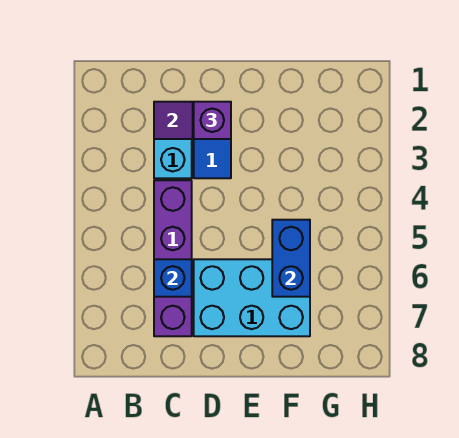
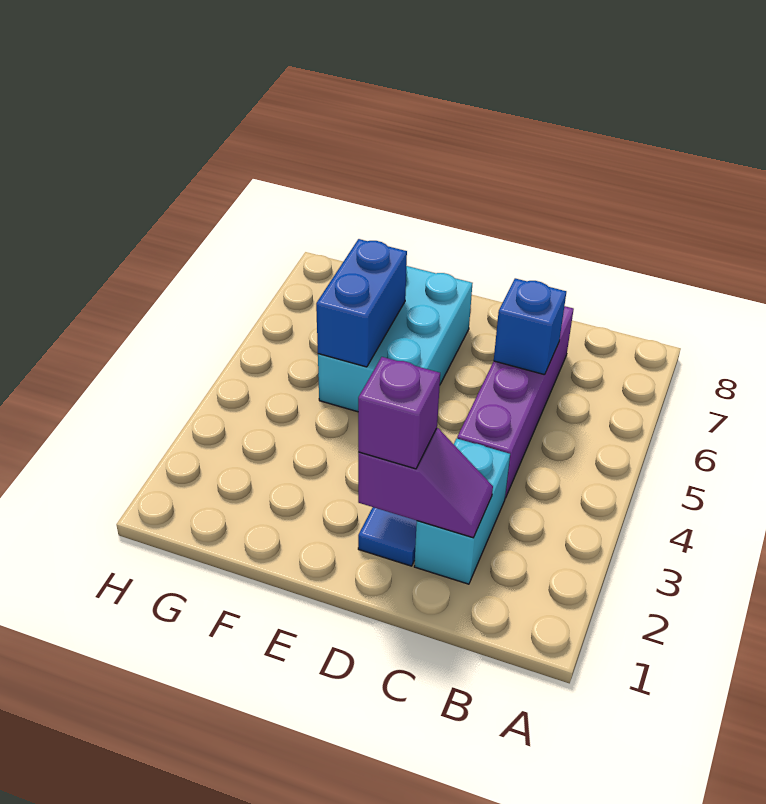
cyan brick D6:F7 level 1 -> cyan brick E5:F7 level 1

